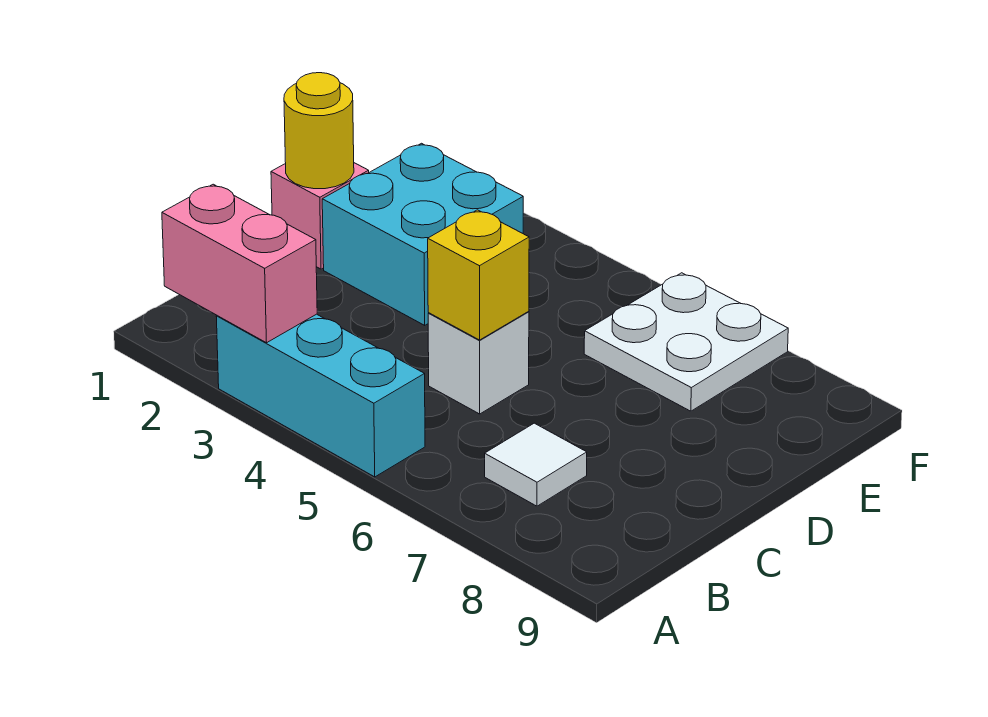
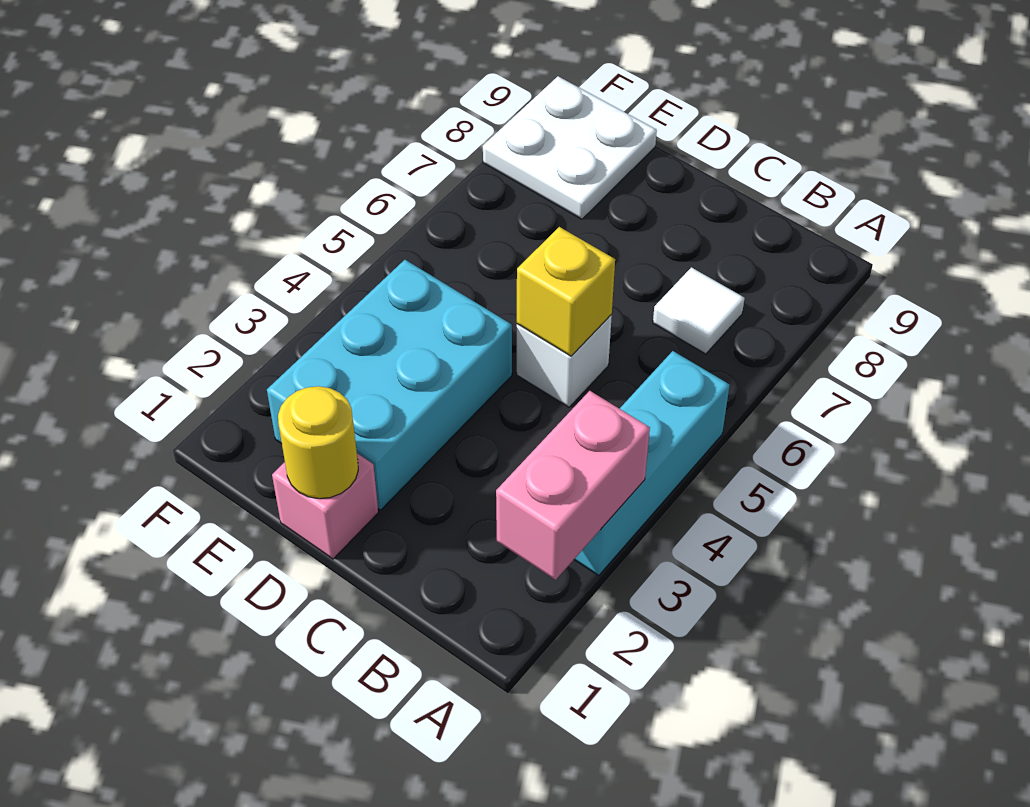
cyan brick D2:E3 level 1 -> cyan brick D2:E4 level 1
white plate E6:F7 level 1 -> white plate E8:F9 level 1

